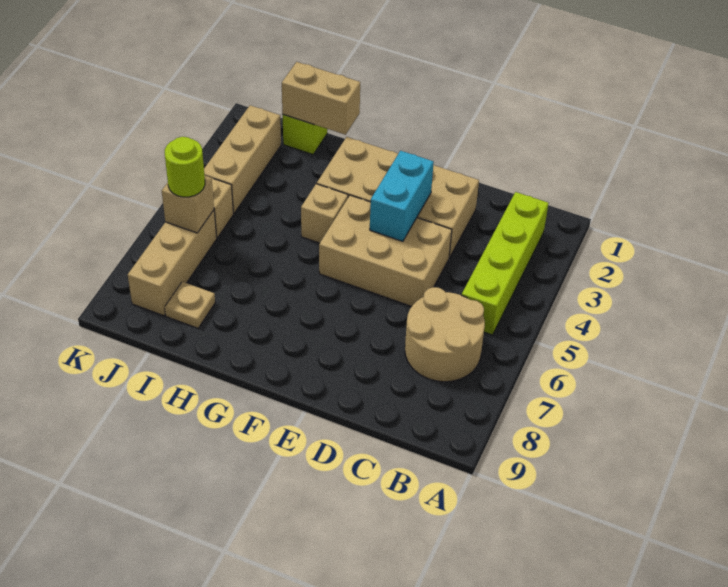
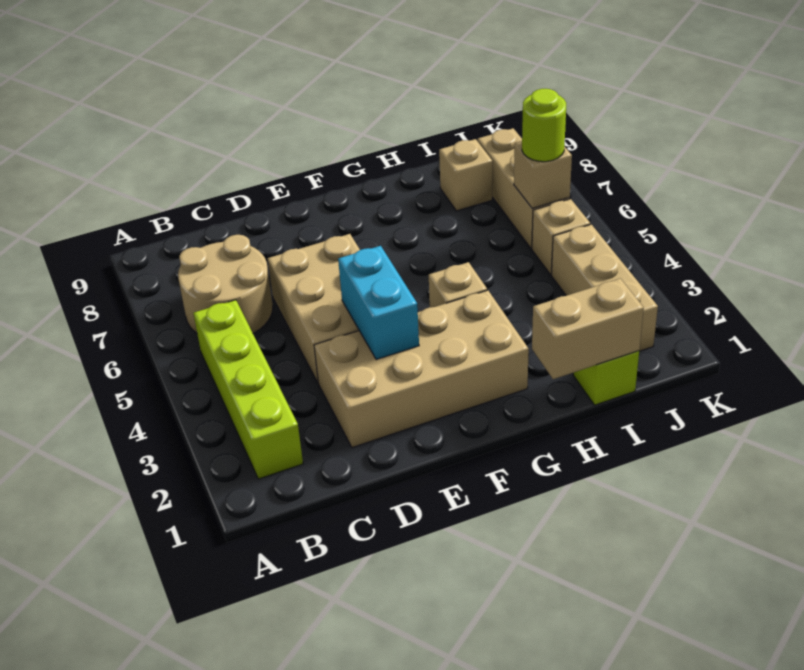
tan brick D4:F5 level 1 -> tan brick D4:E6 level 1
tan plate I8 level 1 -> tan brick I8 level 1

